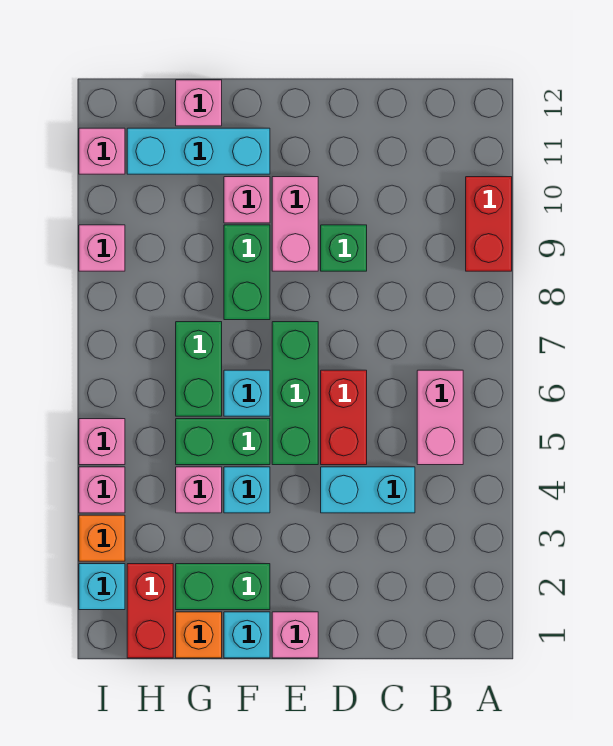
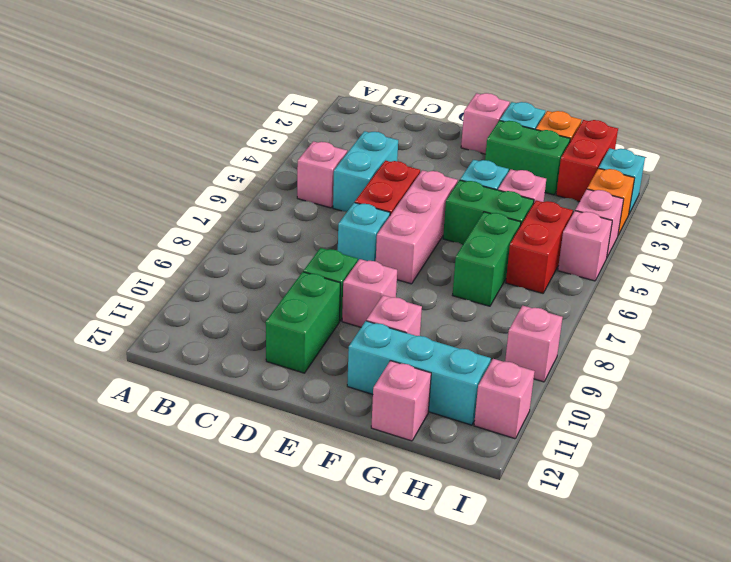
red brick A9:A10 level 1 -> red brick H5:H6 level 1
pink brick B5:B6 level 1 -> pink brick B5 level 1
cyan brick C4:D4 level 1 -> cyan brick C4:C5 level 1
green brick E5:E7 level 1 -> pink brick E5:E7 level 1
pink brick E9:E10 level 1 -> pink brick E9 level 1
cyan brick F6 level 1 -> cyan brick D7 level 1
green brick F8:F9 level 1 -> green brick D10:D11 level 1

